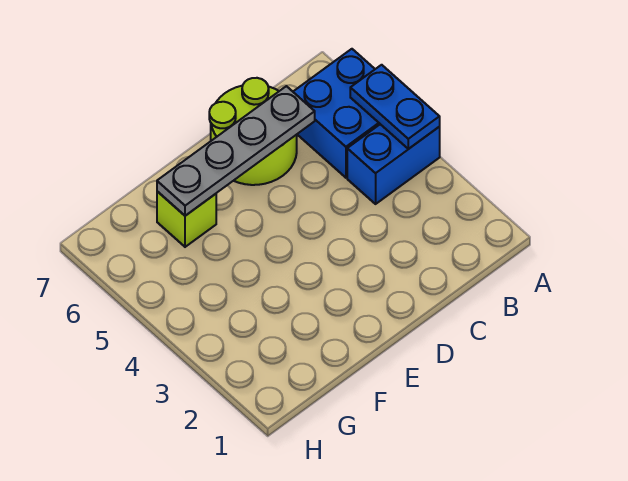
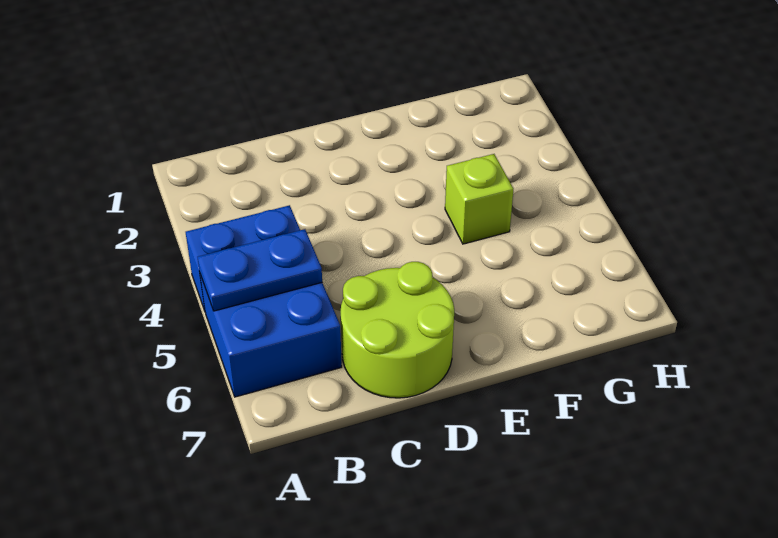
blue plate A4:A5 level 2 -> blue plate A5:B5 level 2
grey plate C6:F6 level 2 -> none
lime brick F6 level 1 -> lime brick F4 level 1

